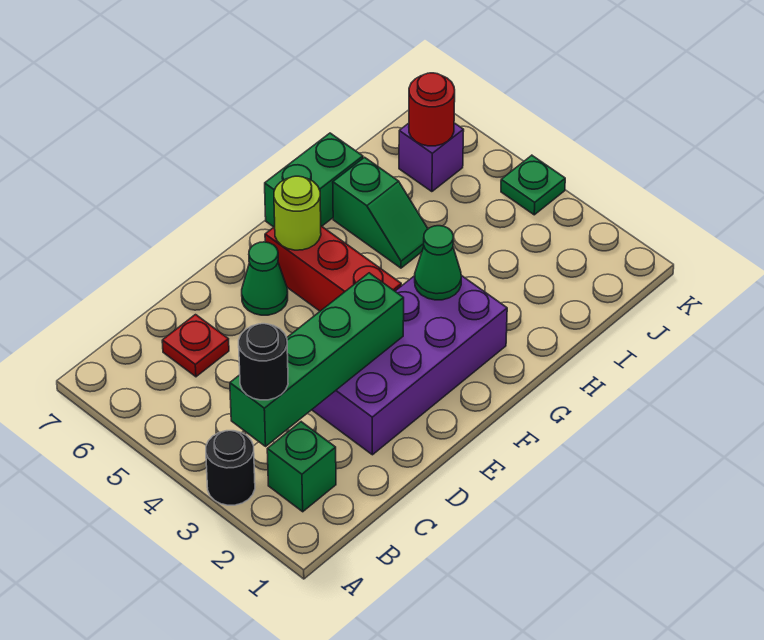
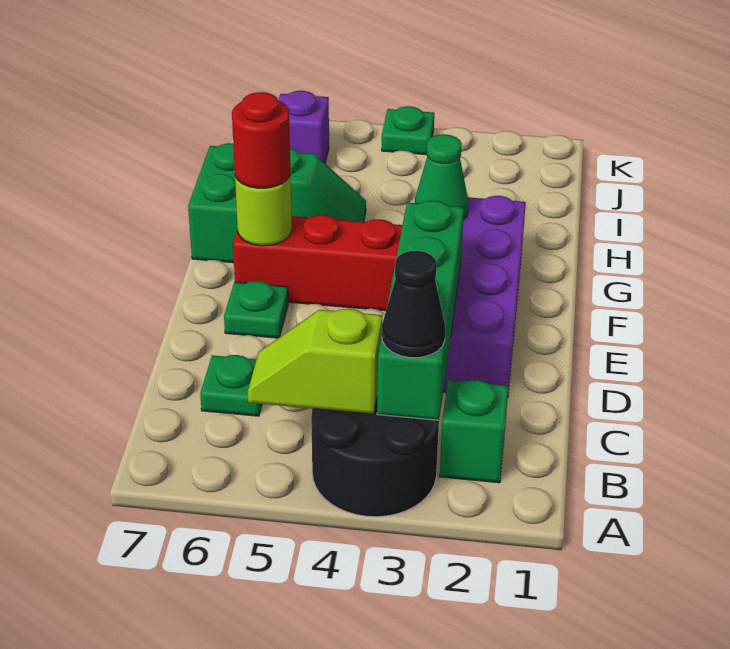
black round brick A3 level 1 -> black round brick A3:B4 level 1
black round brick B3 level 3 -> black cone B3 level 3
none -> lime slope B4:B5 level 2 top 4
red plate C6 level 1 -> green plate C6 level 1
green cone E6 level 1 -> green plate E6 level 1
red round brick J6 level 2 -> red round brick F6 level 3

